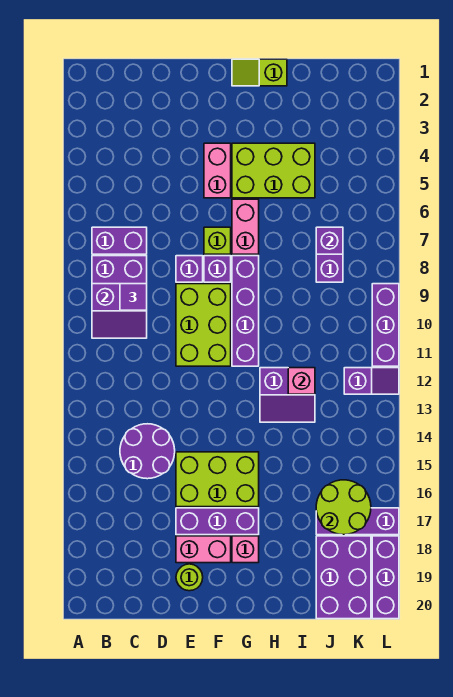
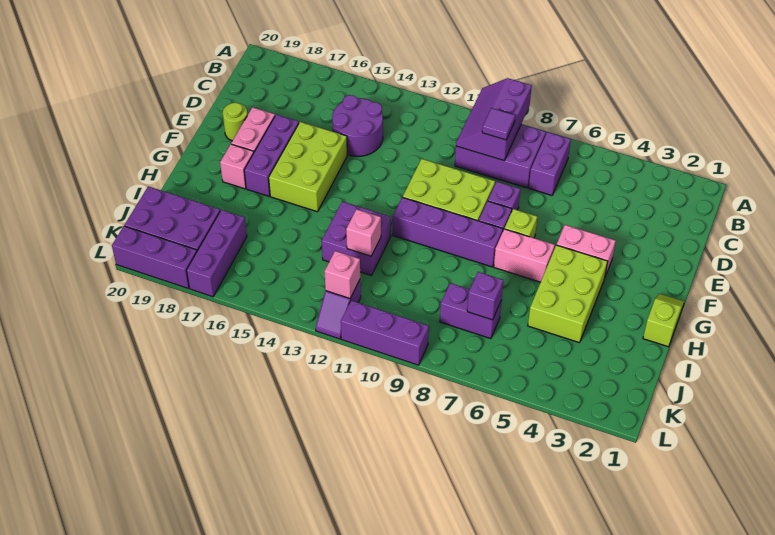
purple slope B9:C10 level 2 top 9 -> purple slope A9:C10 level 2 top 9
purple slope H12:I13 level 1 top 12 -> purple brick H12:I13 level 1
lime round brick J16:K17 level 2 -> none
none -> pink brick K12 level 2

